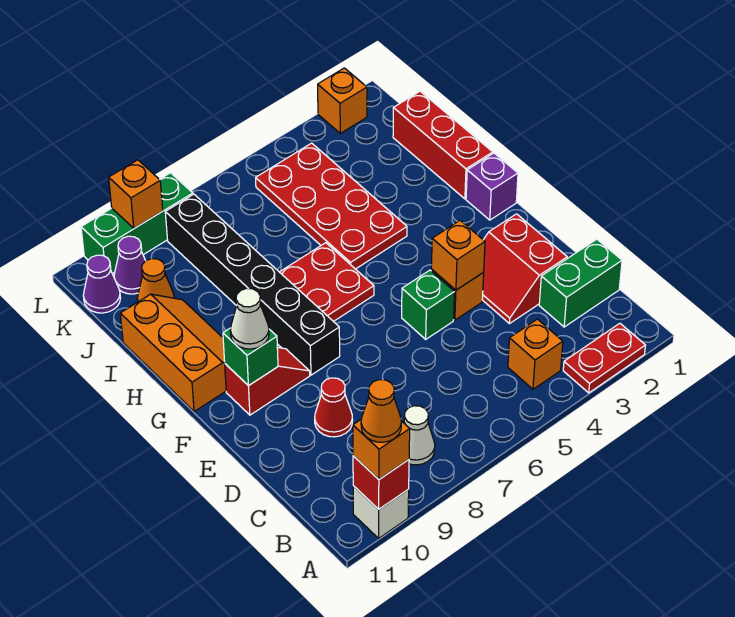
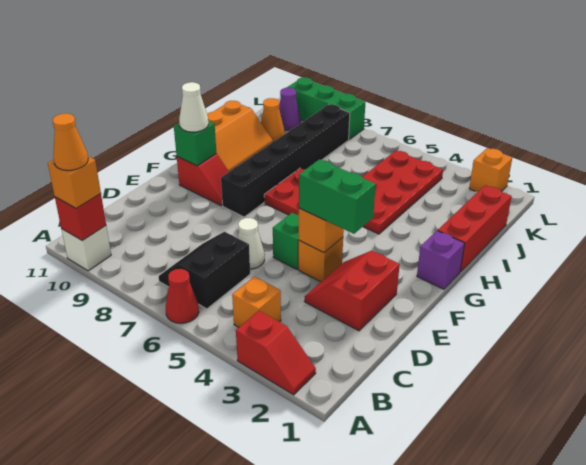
red plate A2:A3 level 1 -> red slope A2:A3 level 1 top 3
none -> black slope B6:C7 level 1 top 6
white cone B8 level 1 -> white cone D6 level 1
green brick C1:C2 level 1 -> green brick E3:E4 level 3
red cone D9 level 1 -> red cone A6 level 1
purple cone K11 level 1 -> none
orange brick L9 level 2 -> none

